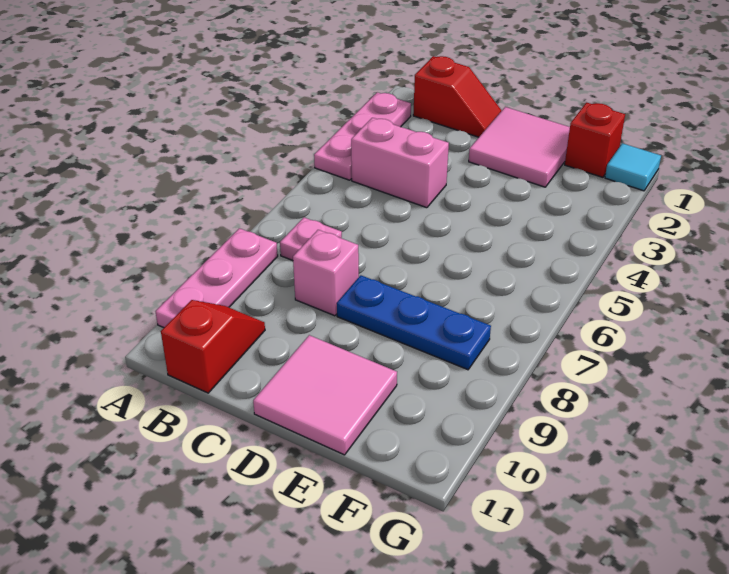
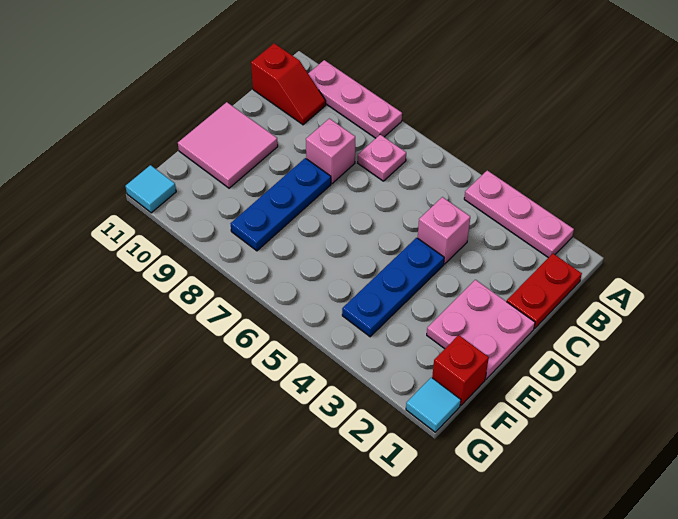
red slope B1:C1 level 1 top B -> red plate B1:C1 level 1
pink brick B4:C4 level 1 -> pink brick C4 level 1
pink tile D1:E2 level 1 -> pink plate D1:E2 level 1
none -> blue plate D4:F4 level 1
none -> cyan tile G11 level 1

